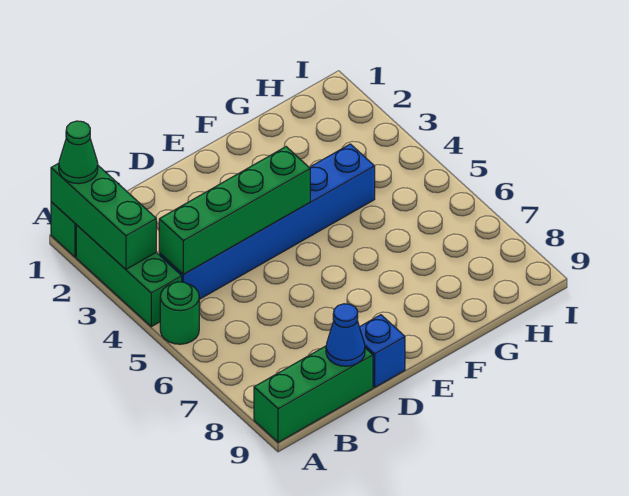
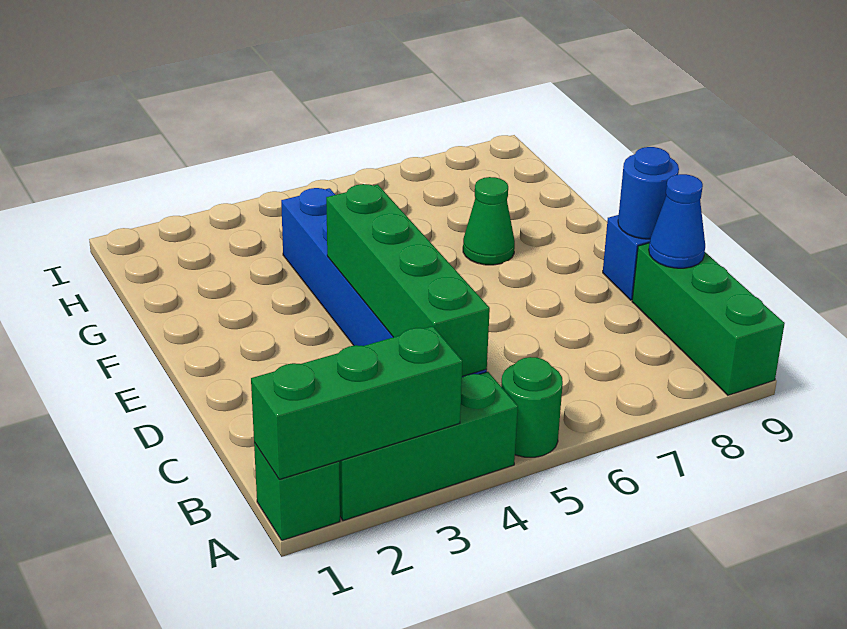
green cone A1 level 3 -> green cone F7 level 1
none -> blue round brick D9 level 2

